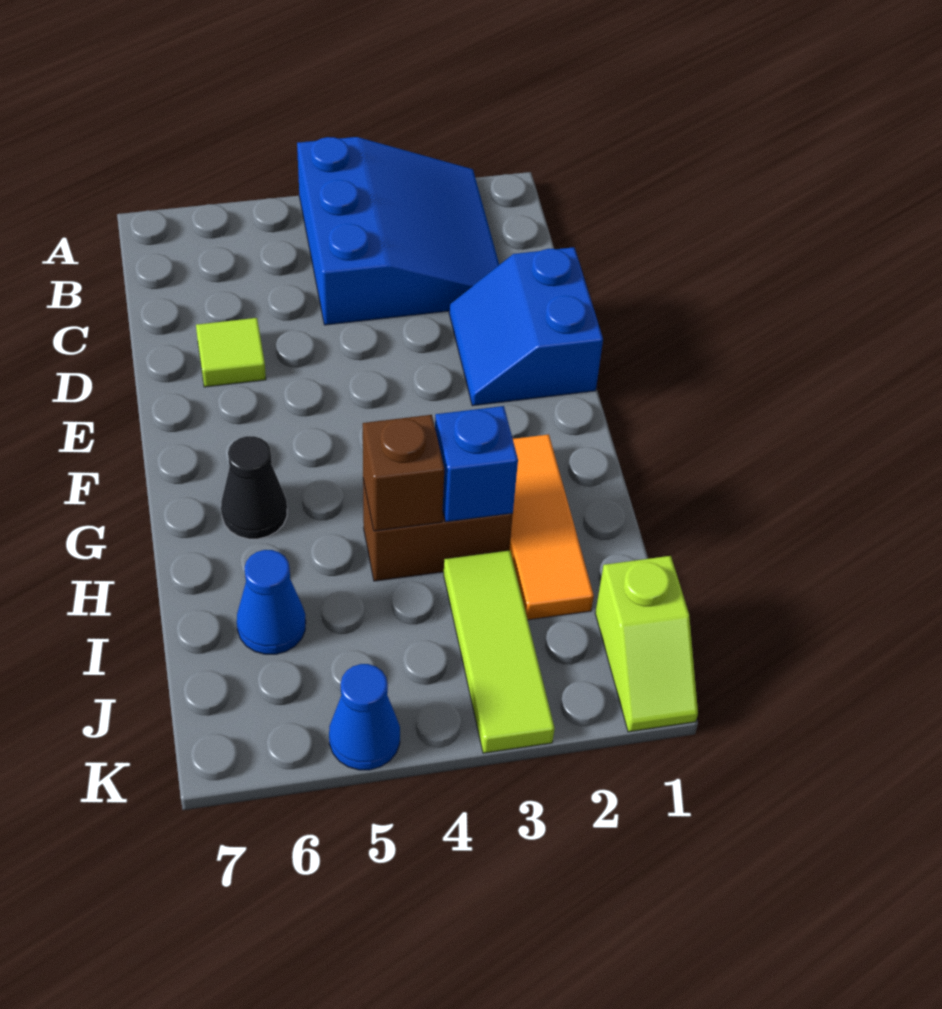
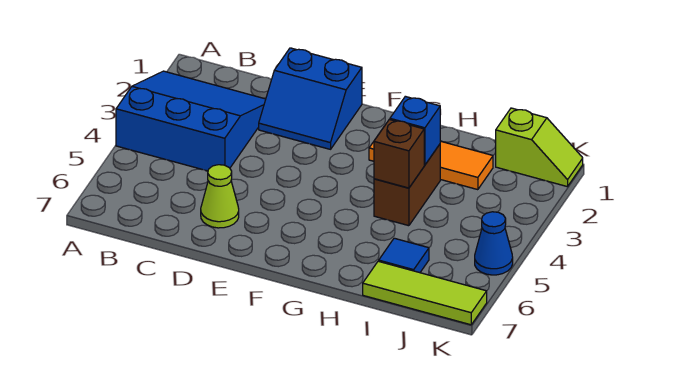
lime tile D6 level 1 -> lime cone D6 level 1
black cone G6 level 1 -> none
lime tile I3:K3 level 1 -> lime tile I7:K7 level 1
blue cone I6 level 1 -> blue tile I6 level 1

